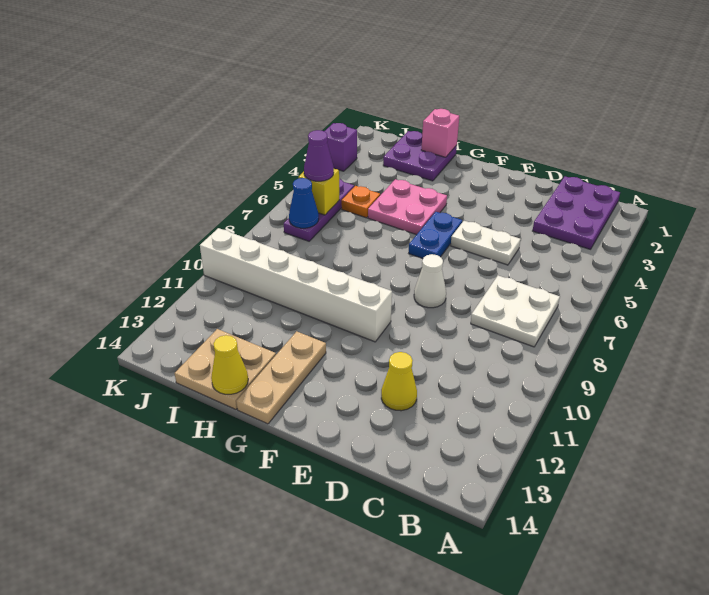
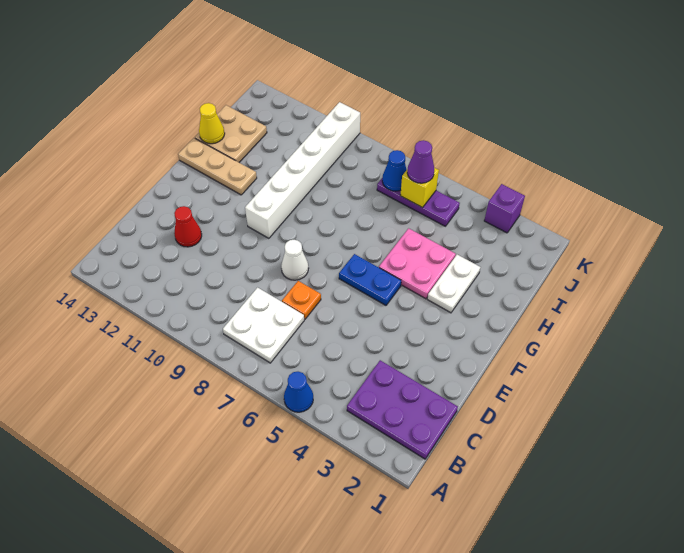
none -> blue cone A5 level 1
white plate D5:E5 level 1 -> white plate G3:H3 level 1
yellow cone D12 level 1 -> red cone D12 level 1
purple plate H1:I2 level 1 -> none
pink brick H1 level 2 -> none
orange plate I5 level 1 -> orange plate D7 level 1

